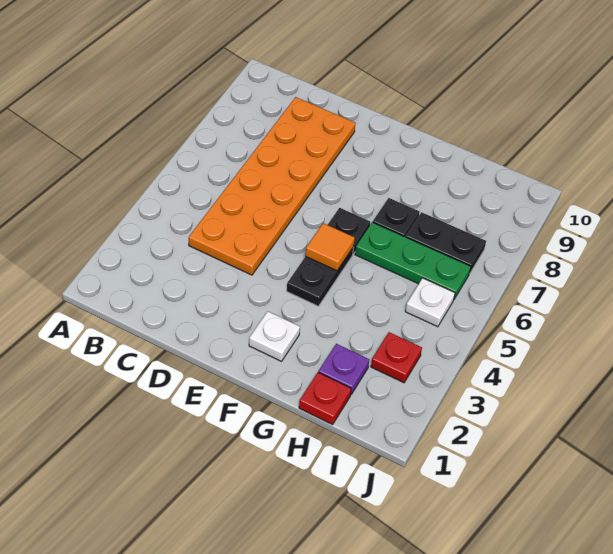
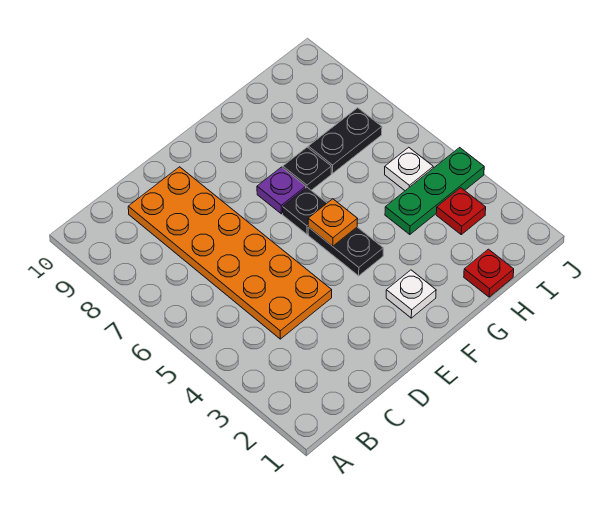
orange tile F5 level 2 -> orange plate F5 level 2
green plate G6:I6 level 1 -> green plate H4:J4 level 1
purple plate H2 level 1 -> purple plate F7 level 1

